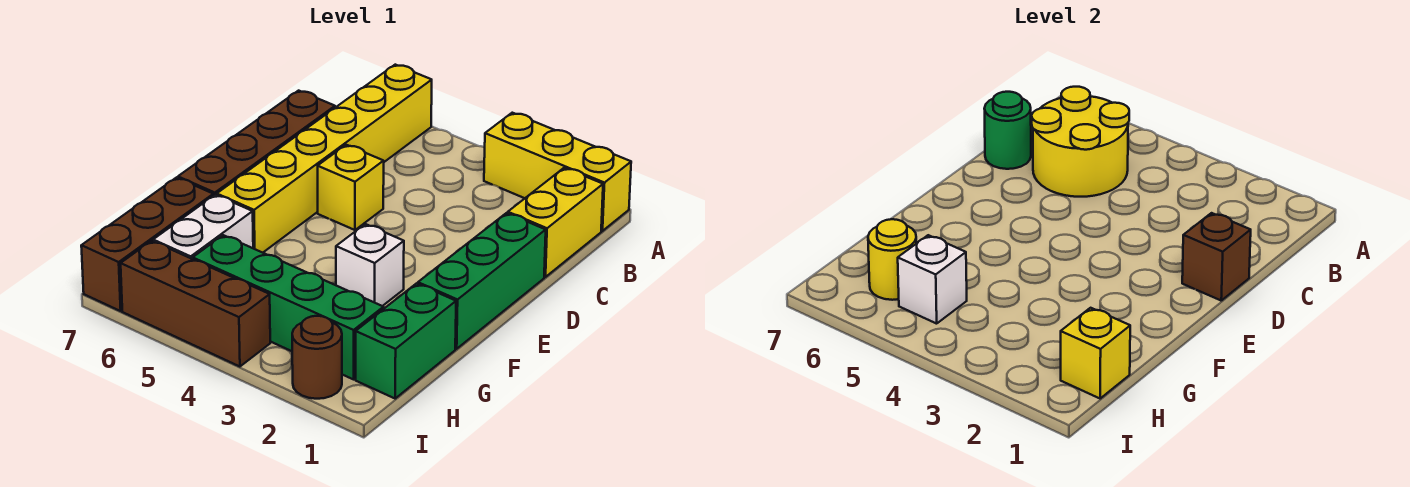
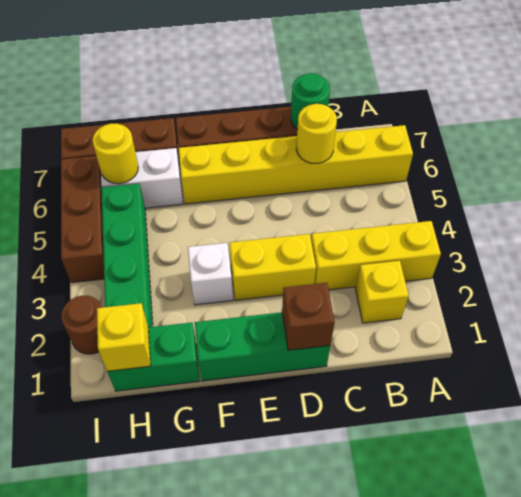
yellow brick A1:A3 level 1 -> yellow brick A3:C3 level 1
yellow brick B1:C1 level 1 -> yellow brick D3:E3 level 1
yellow round brick B5:C6 level 2 -> yellow round brick C6 level 2
yellow brick D5 level 1 -> yellow brick B2 level 1
white brick H5 level 2 -> none

